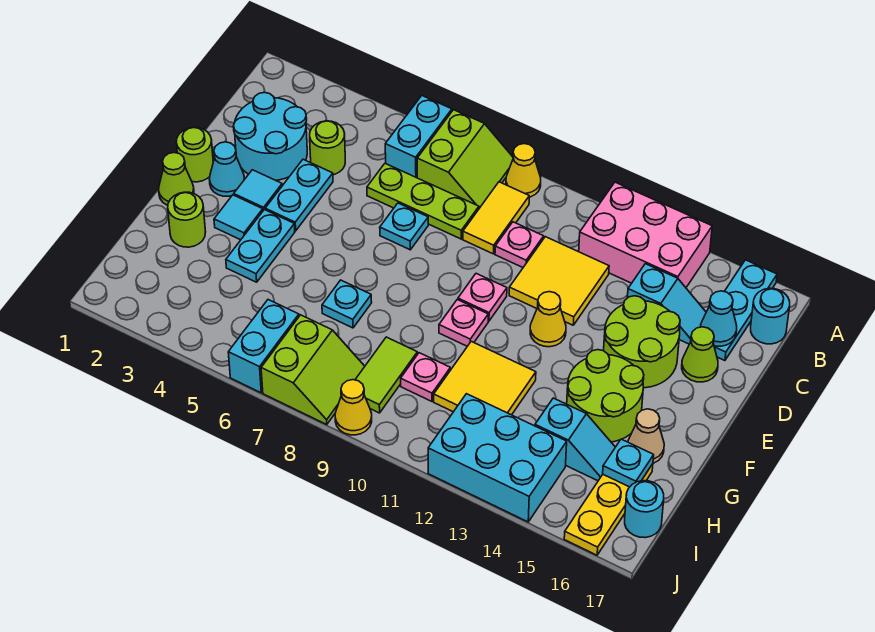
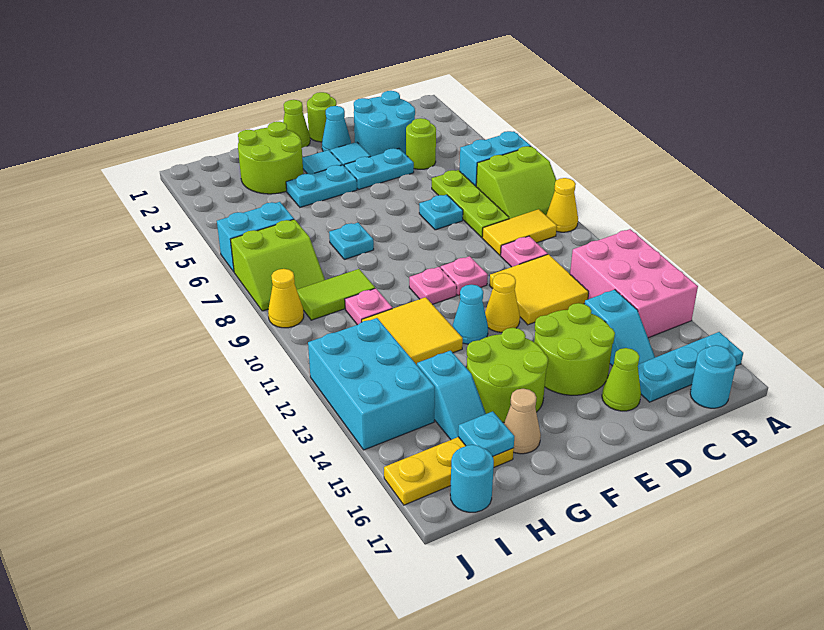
cyan cone C16 level 2 -> cyan cone F12 level 1
lime round brick G2 level 1 -> lime round brick G2:H3 level 1

